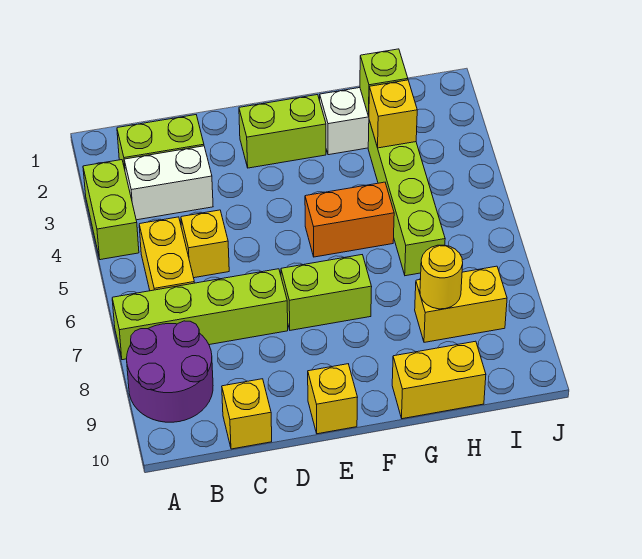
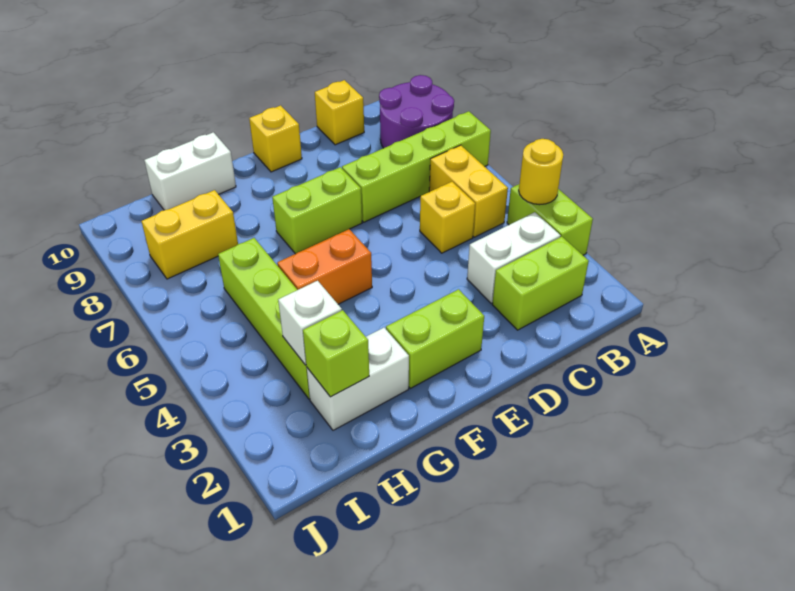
yellow brick G10:H10 level 1 -> white brick G10:H10 level 1
yellow brick H3 level 2 -> white brick H3 level 2
yellow round brick H8 level 2 -> yellow round brick A4 level 2

